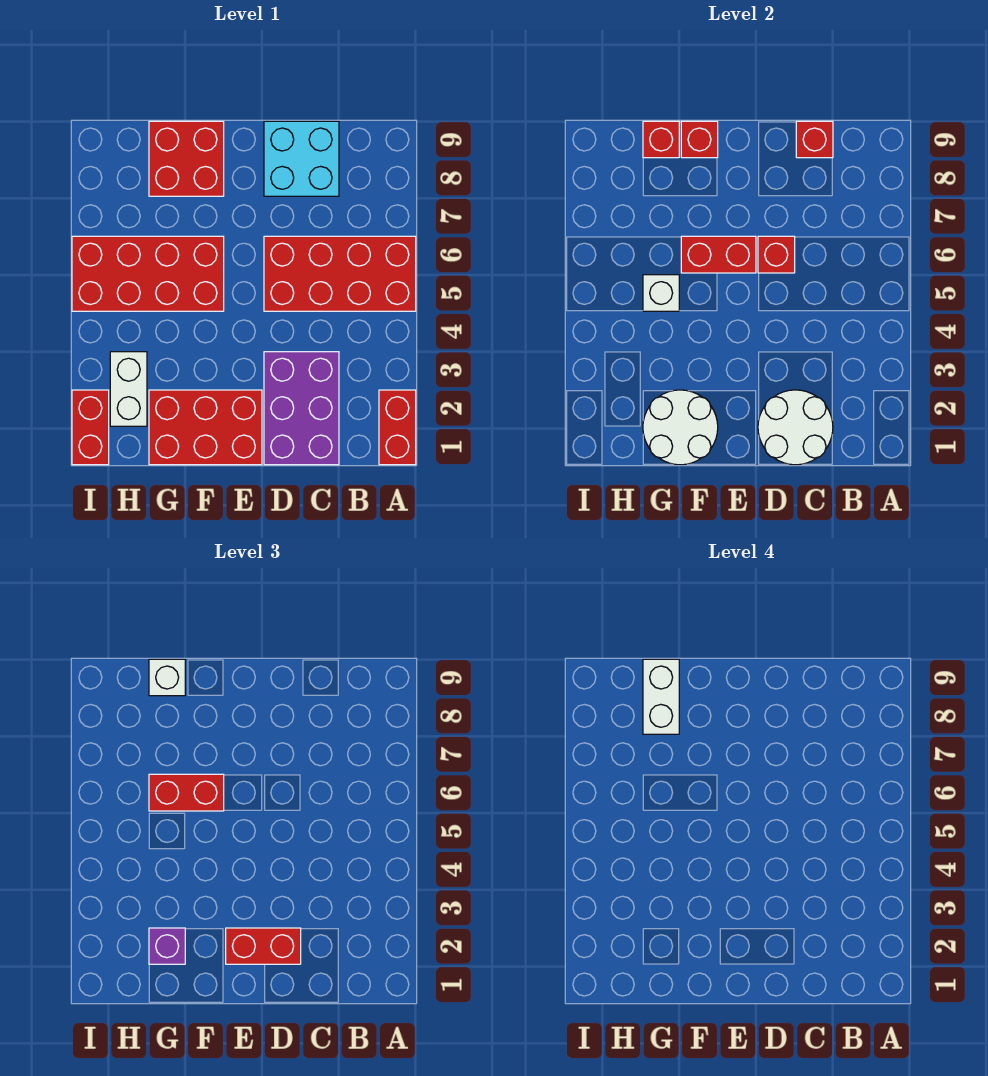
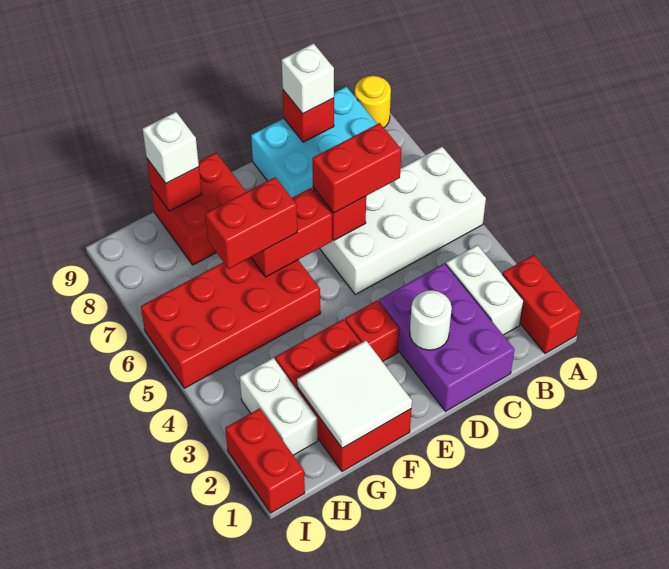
red brick A5:D6 level 1 -> white brick A5:D6 level 1
none -> yellow round brick A9 level 1
white round brick C1:D2 level 2 -> white round brick D2 level 2
cyan brick C8:D9 level 1 -> cyan brick B8:D9 level 1
red brick D2:E2 level 3 -> red brick C6:D6 level 3
red brick E1:G2 level 1 -> red brick F1:G3 level 1
white round brick F1:G2 level 2 -> white tile F1:G2 level 2
red brick F9 level 2 -> red brick E3 level 1
purple brick G2 level 3 -> none
white brick G5 level 2 -> white brick C9 level 3
white brick G8:G9 level 4 -> white brick B2:B3 level 1

